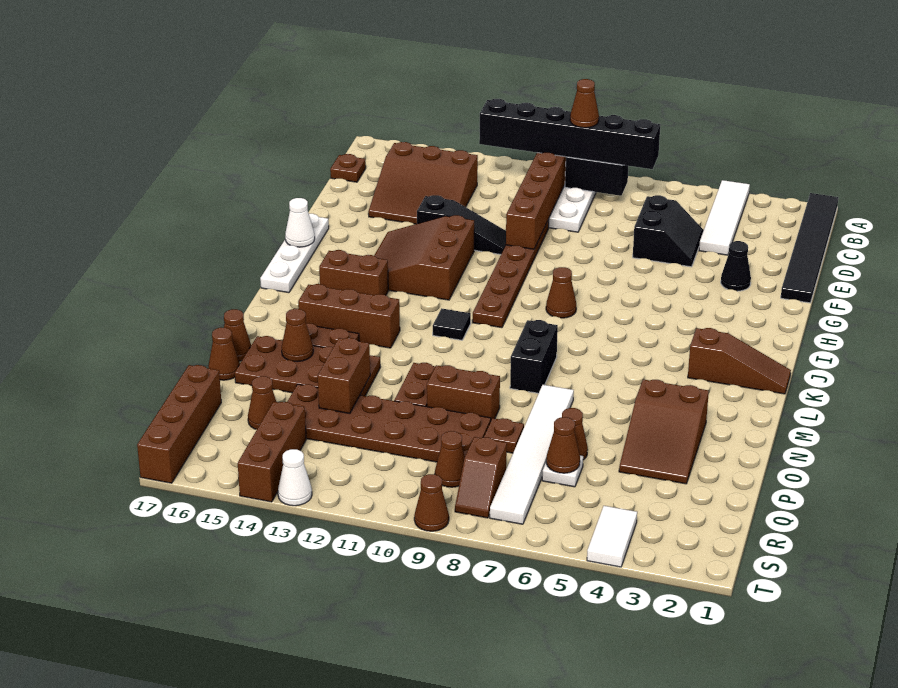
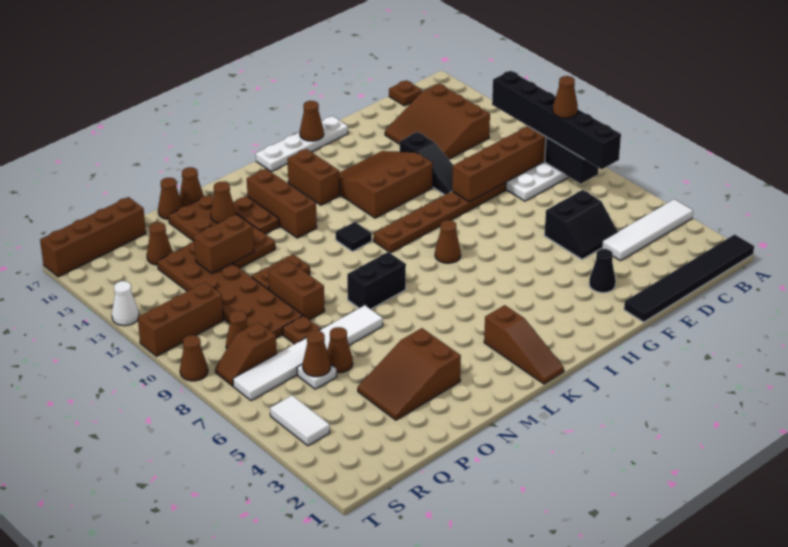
white cone H17 level 2 -> brown cone H17 level 2
brown brick R14:T14 level 1 -> brown brick R11:T11 level 1
white tile S4:T4 level 1 -> white tile S4:S5 level 1

